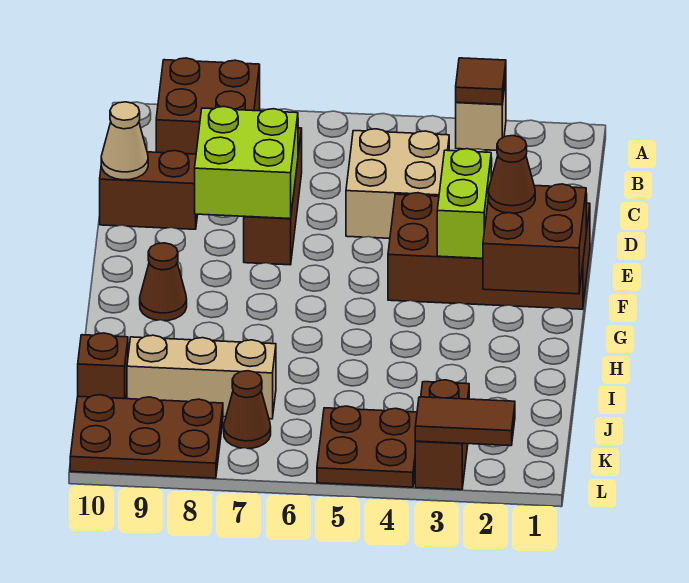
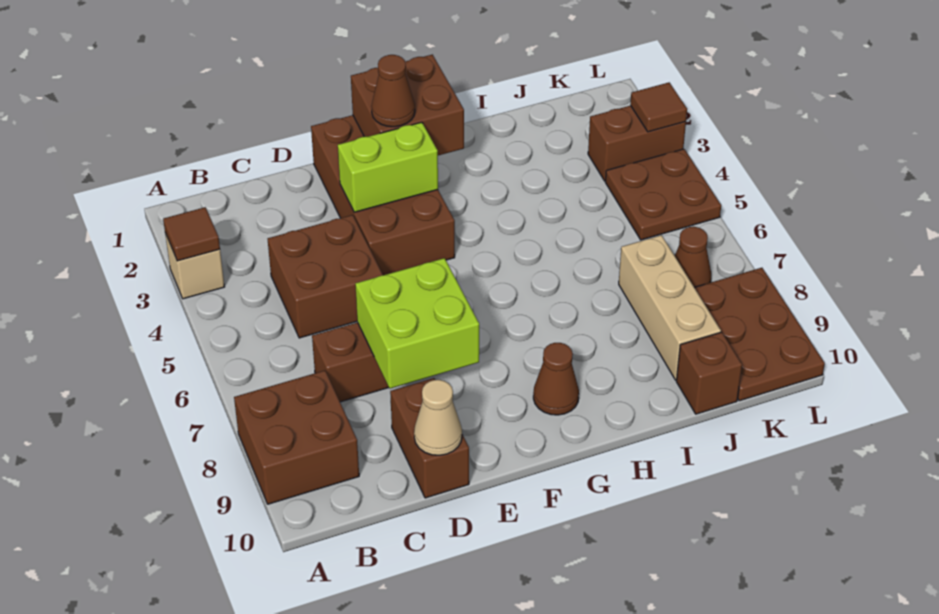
tan brick C4:D5 level 1 -> brown brick C4:D5 level 1
brown tile L2:L3 level 2 -> brown tile L3 level 2

